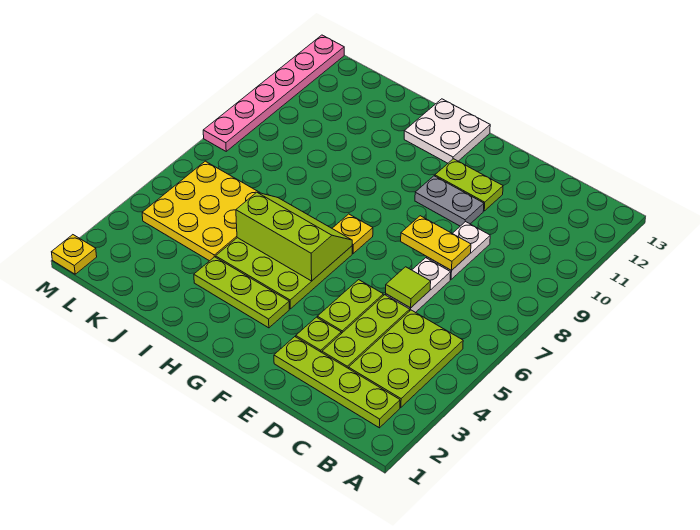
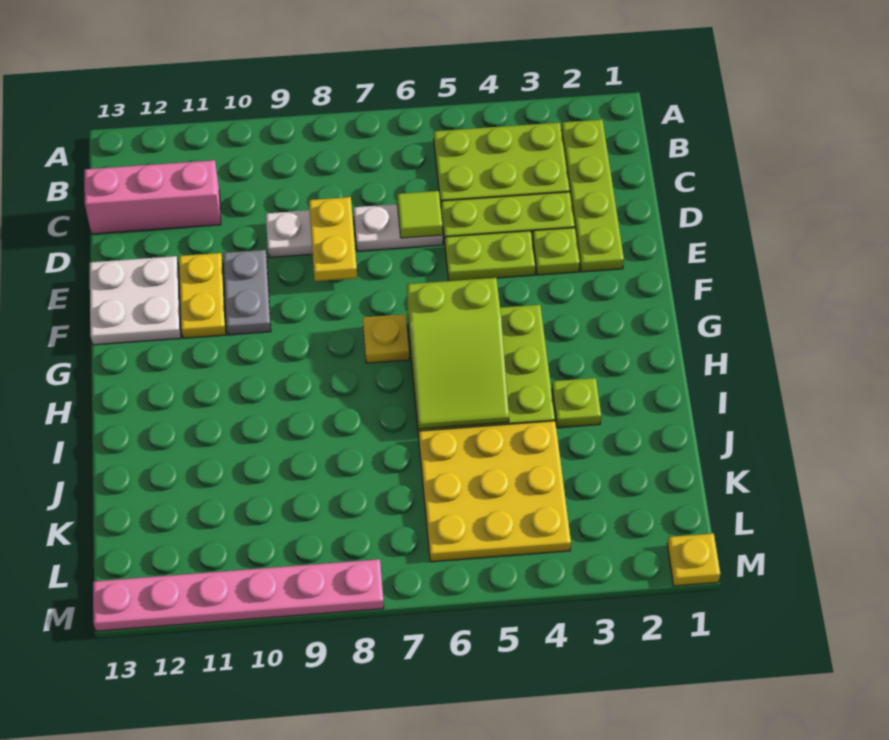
none -> pink brick C11:C13 level 1
lime plate E11:F11 level 1 -> yellow plate E11:F11 level 1
lime plate G3:I3 level 1 -> lime plate I3 level 1
lime slope G5:I6 level 2 top 5 -> lime slope G5:I6 level 2 top G
white plate G12:H13 level 1 -> white plate E12:F13 level 1

